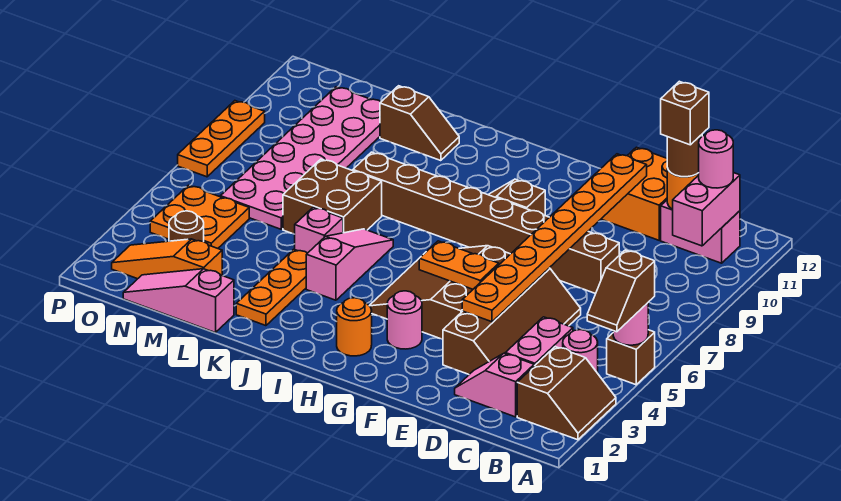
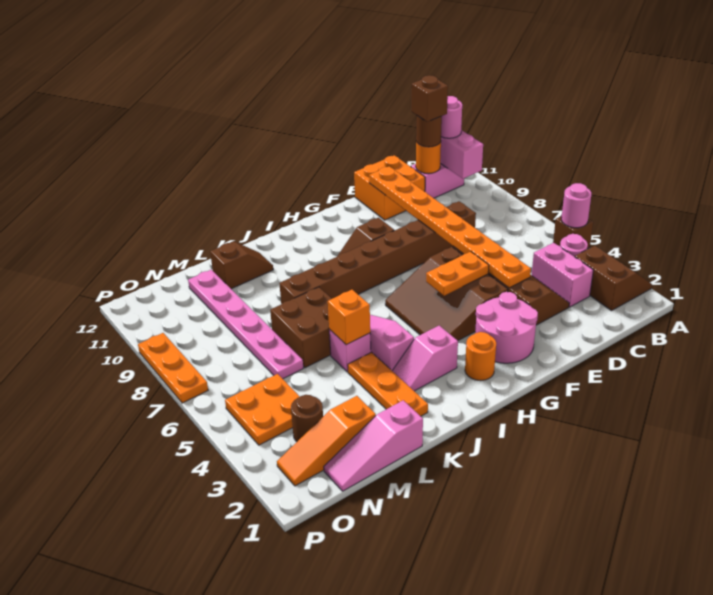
brown slope A4:A5 level 3 top 5 -> none
pink slope C2:D2 level 1 top C -> pink slope I3:J3 level 1 top I
pink round brick G3 level 1 -> pink round brick F2:G3 level 1
none -> orange brick K5 level 2
pink plate M6:N11 level 1 -> pink plate M6:M11 level 1

